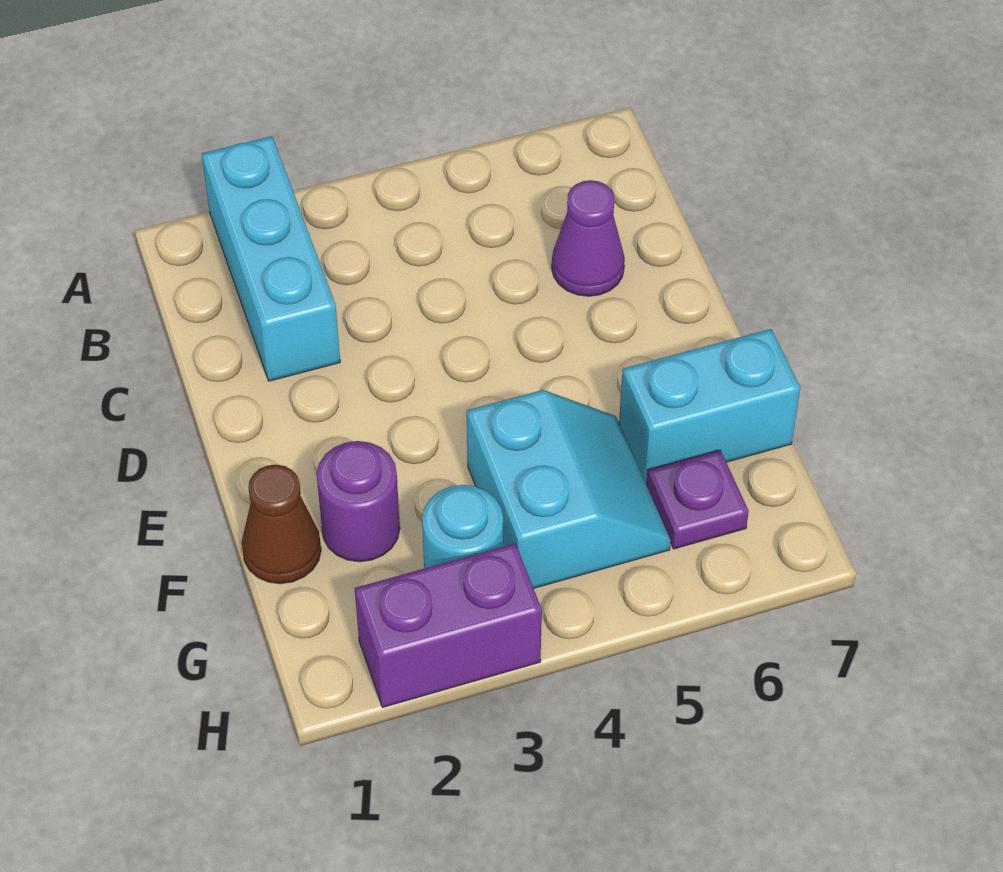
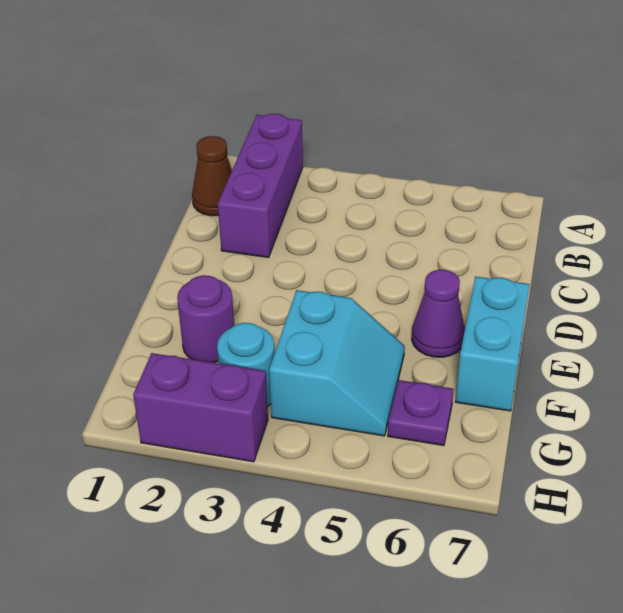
cyan brick A2:C2 level 1 -> purple brick A2:C2 level 1
purple cone C6 level 1 -> purple cone E6 level 1
brown cone F1 level 1 -> brown cone B1 level 1
cyan brick F6:F7 level 1 -> cyan brick E7:F7 level 1

